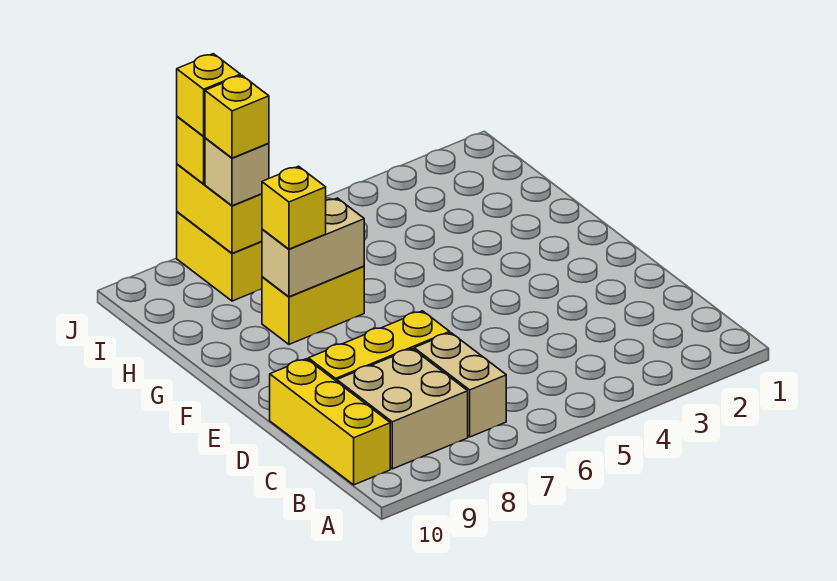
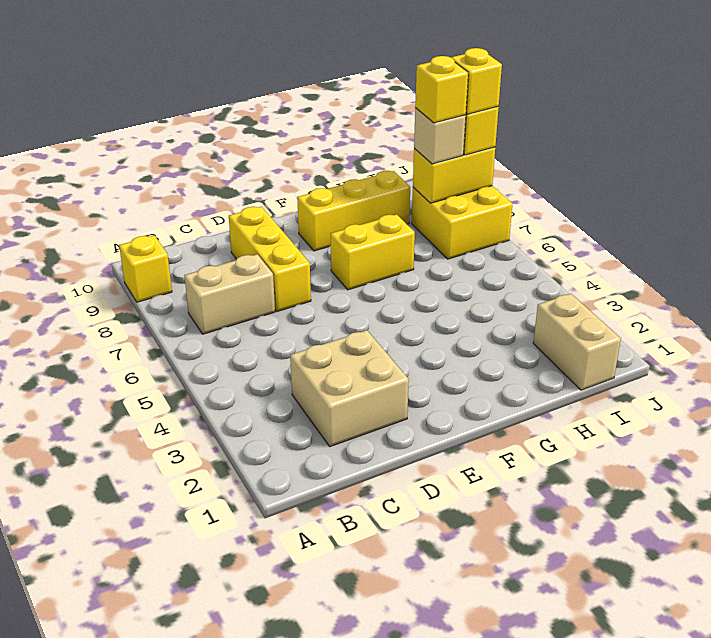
tan brick B8:C9 level 1 -> tan brick C2:D3 level 1
yellow brick B10:D10 level 1 -> yellow brick F9:H9 level 1
yellow brick G7:G8 level 1 -> yellow brick F7:G7 level 1
tan brick G7:G8 level 2 -> tan brick I1:I2 level 1
yellow brick G8 level 3 -> yellow brick A9 level 1

